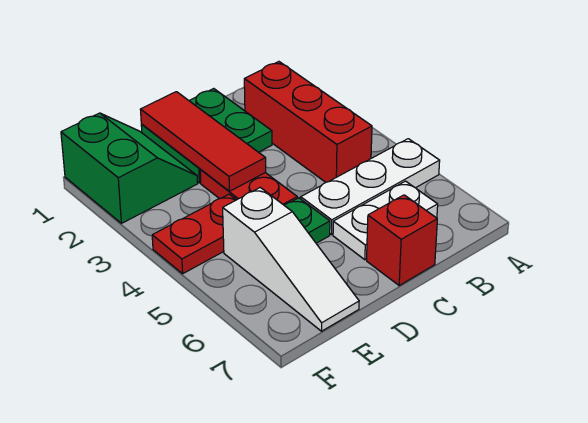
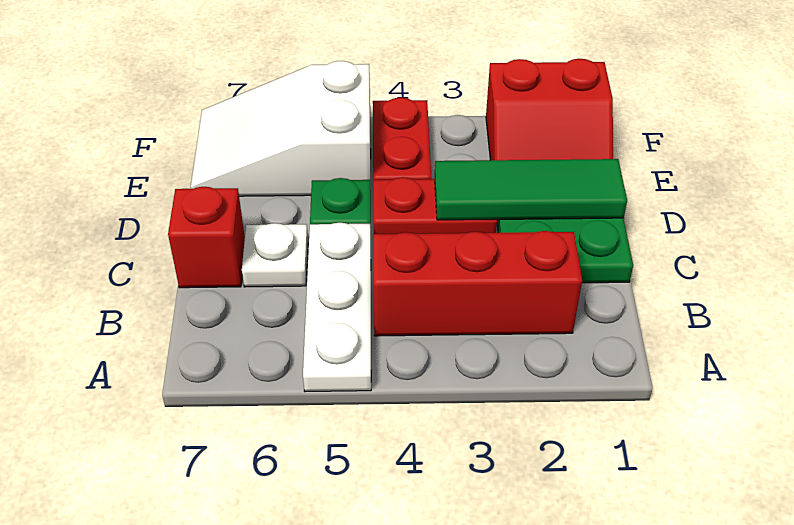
white plate B6:C6 level 1 -> white plate C6 level 1
red tile D1:D3 level 2 -> green tile D1:D3 level 2
green slope E1:F2 level 1 top F -> red slope E1:F2 level 1 top F
white slope E5:E7 level 1 top 5 -> white slope E5:F7 level 1 top 5

